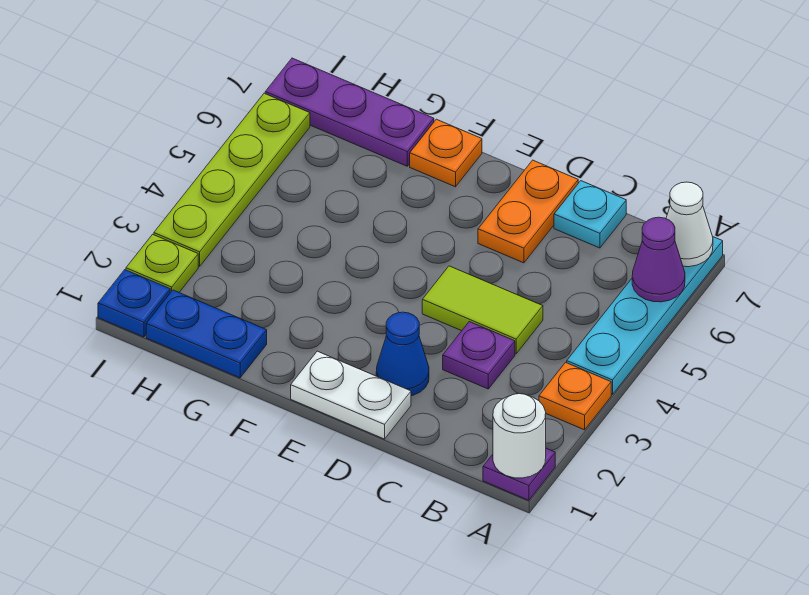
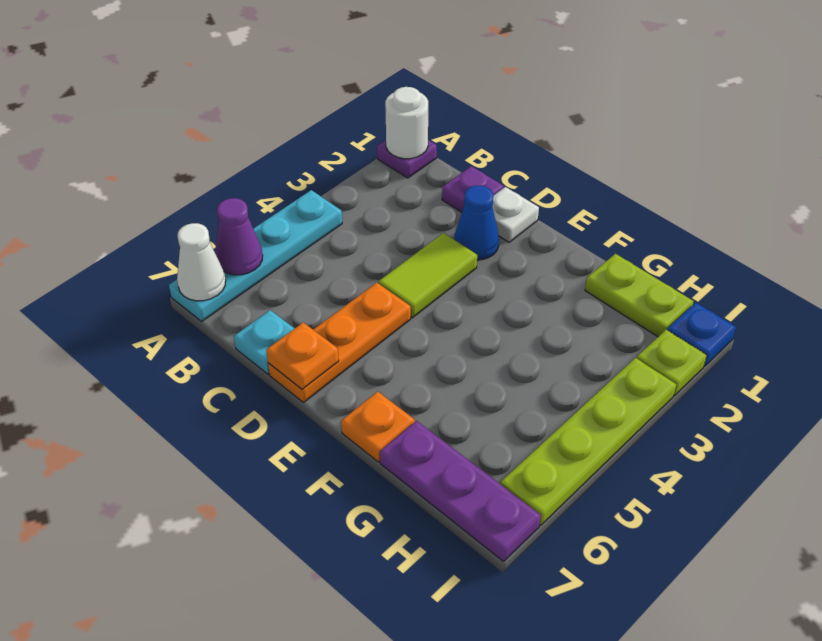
orange plate A3 level 1 -> orange plate D7 level 2
purple plate C3 level 1 -> purple plate C1 level 1
lime tile C4:D4 level 1 -> lime tile D3:D4 level 1
white plate D1:E1 level 1 -> white plate D1 level 1
orange plate D6:D7 level 1 -> orange plate D5:D7 level 1
blue plate G1:H1 level 1 -> lime plate G1:H1 level 1

